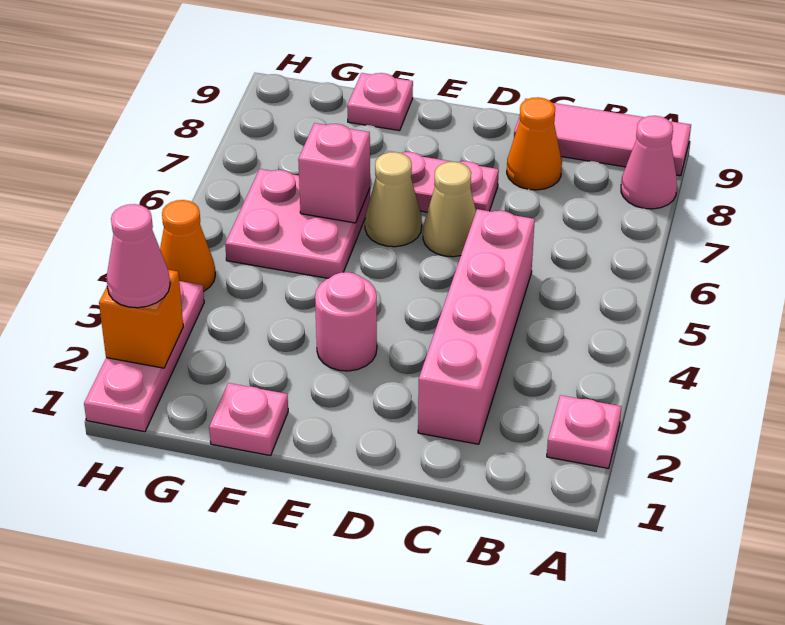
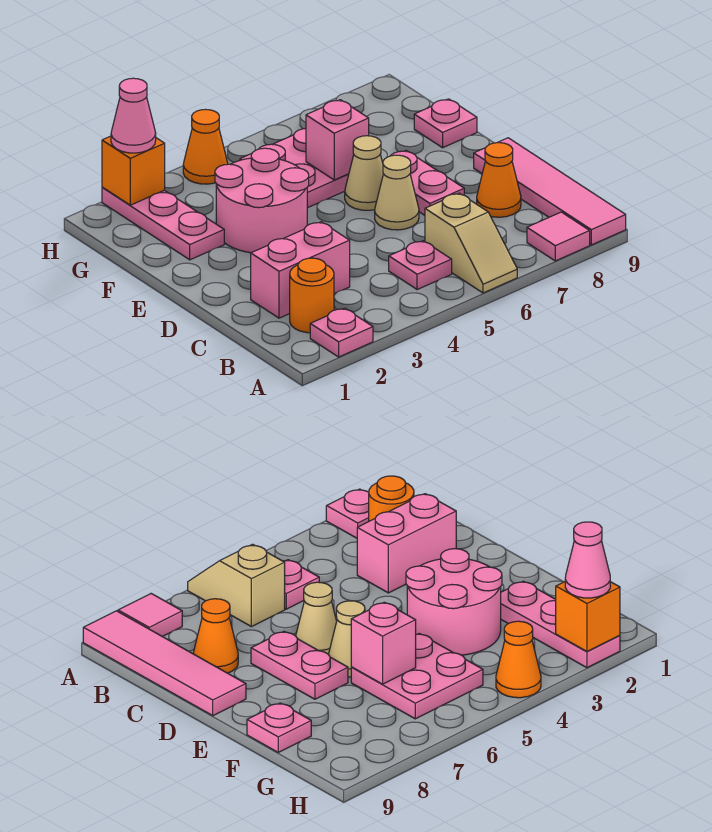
none -> tan slope A6:B6 level 1 top B
pink cone A8 level 1 -> pink tile A8 level 1
pink tile A9:C9 level 1 -> pink tile A9:D9 level 1
none -> orange round brick B2 level 1
pink brick C2:C5 level 1 -> pink brick C2:C3 level 1
pink round brick E3 level 1 -> pink round brick E3:F4 level 1
pink plate F1 level 1 -> pink plate B5 level 1
pink plate H1:H3 level 1 -> pink plate F2:H2 level 1

